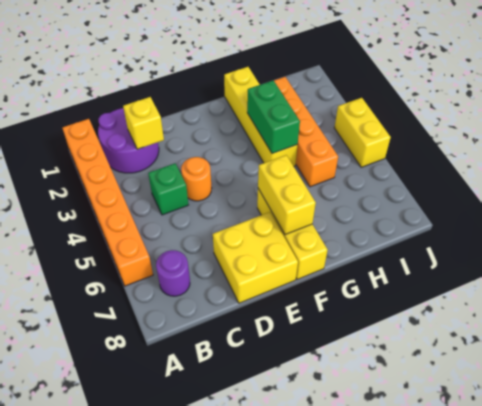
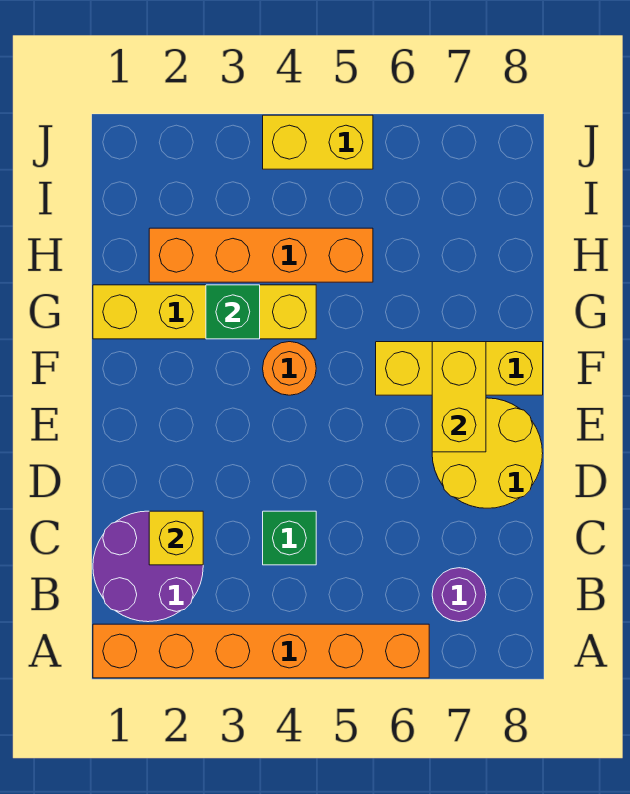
orange round brick D4 level 1 -> orange round brick F4 level 1
yellow brick D7:E8 level 1 -> yellow round brick D7:E8 level 1
yellow brick F6:F7 level 2 -> yellow brick E7:F7 level 2
green brick G3:G4 level 2 -> green brick G3 level 2

